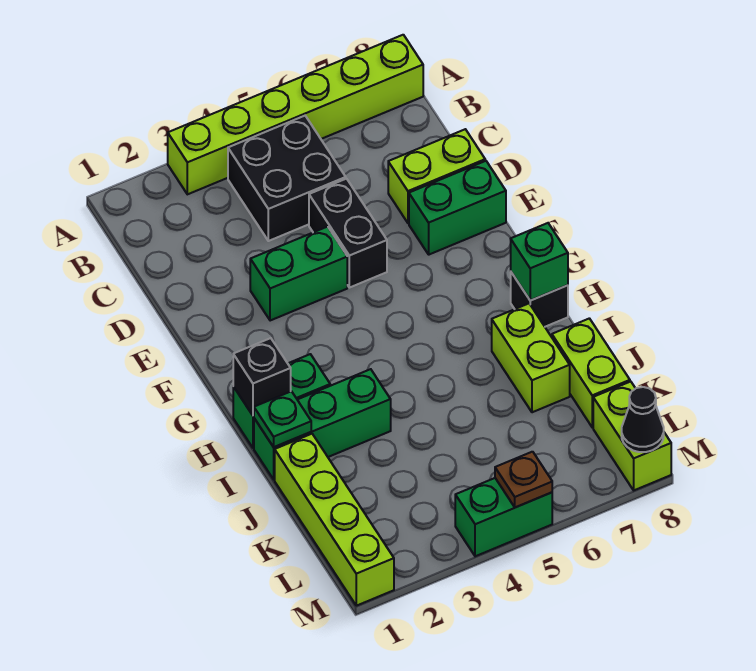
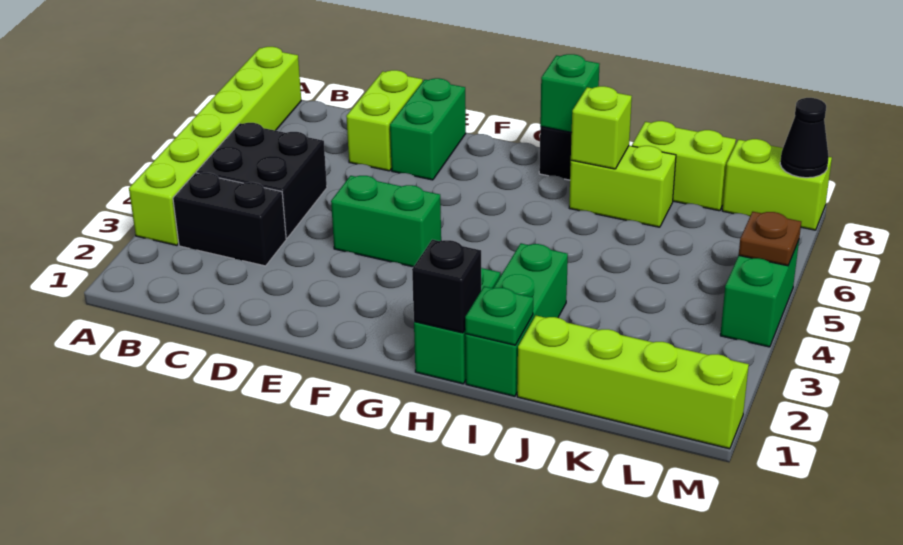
black brick D5:E5 level 1 -> black brick B3:C3 level 1
green brick E3:E4 level 1 -> green brick E4:F4 level 1
none -> lime brick I7 level 2

